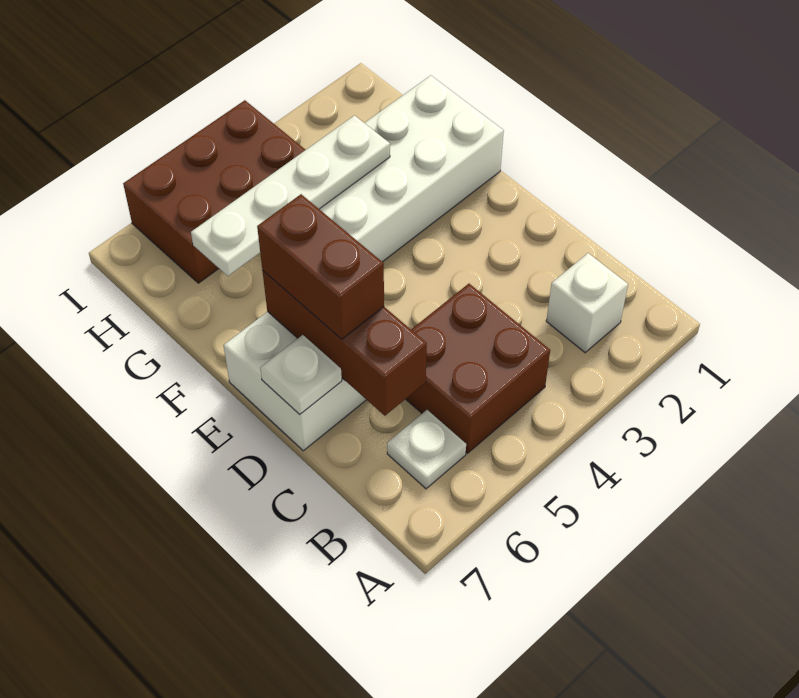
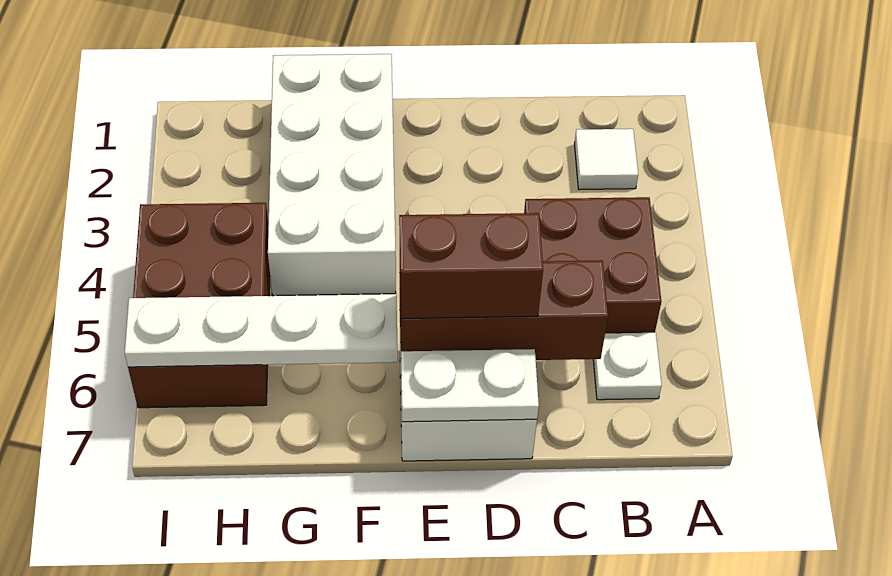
white brick B2 level 1 -> white tile B2 level 1
white plate D7 level 2 -> white plate D7:E7 level 2
white plate G3:G6 level 2 -> white plate F6:I6 level 2

